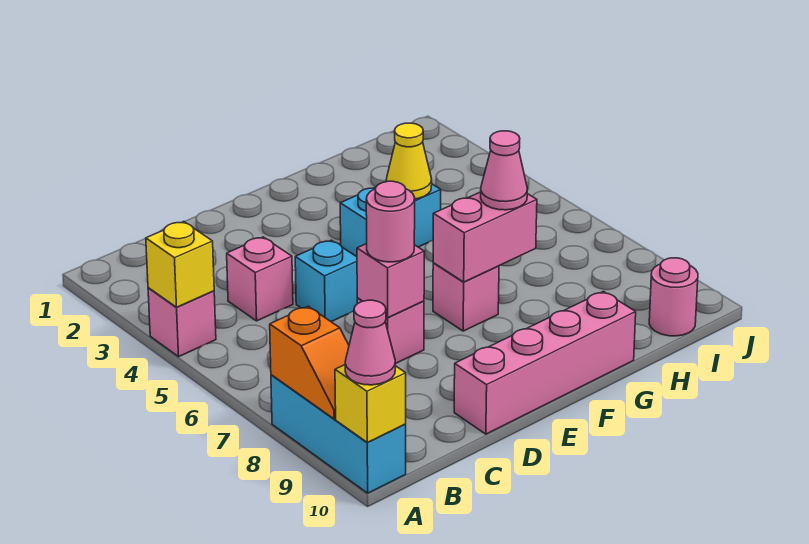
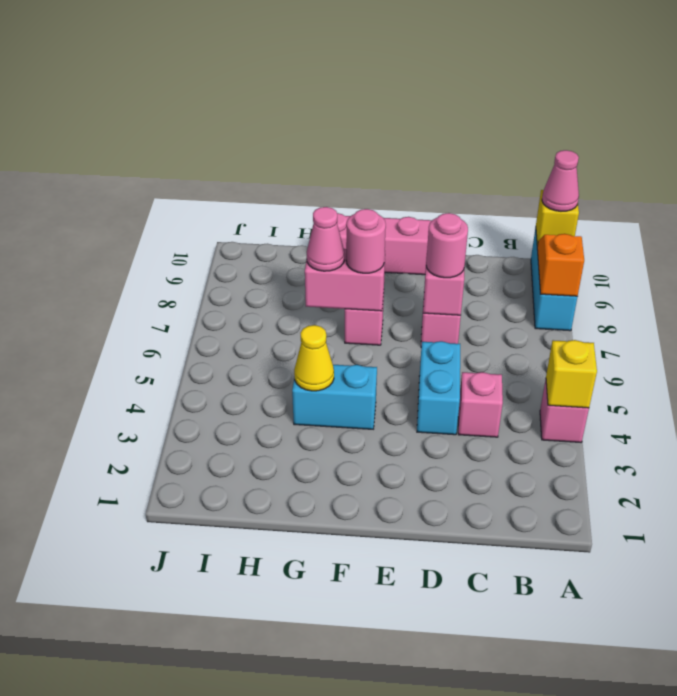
cyan brick D5 level 1 -> cyan brick D4:D5 level 1
pink round brick I10 level 1 -> pink round brick F7 level 3

